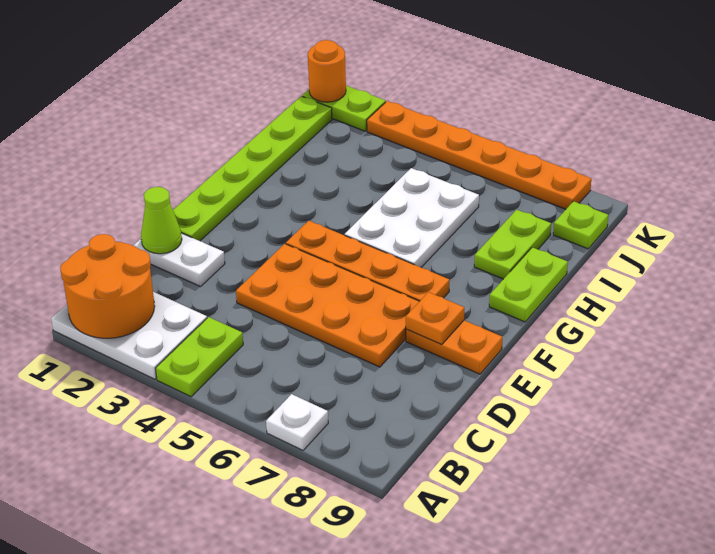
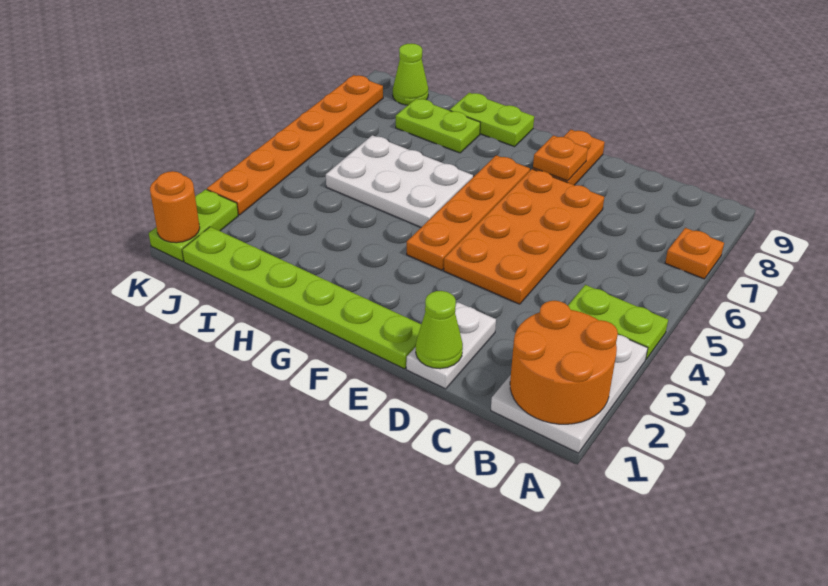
white plate A7 level 1 -> orange plate A7 level 1
lime plate J9 level 1 -> lime cone J9 level 1

